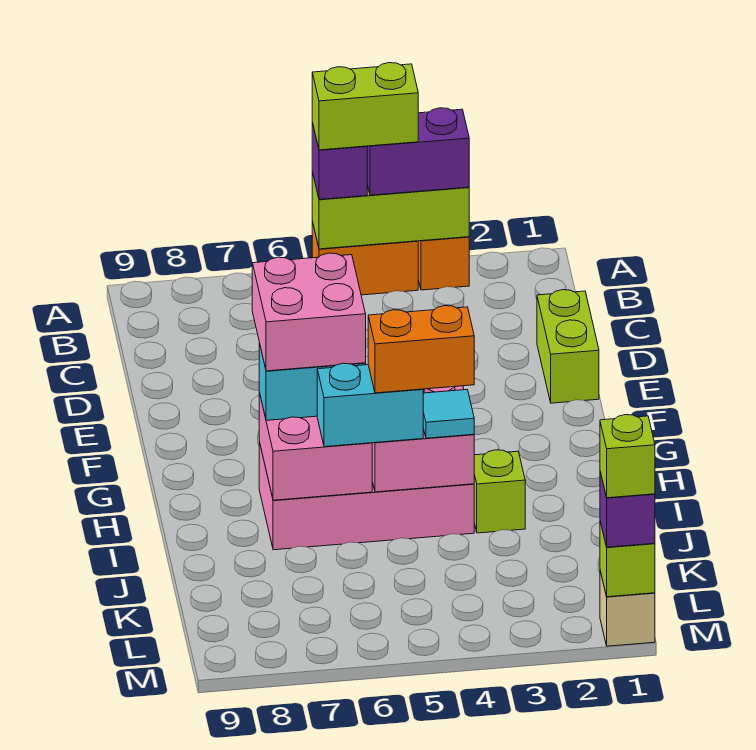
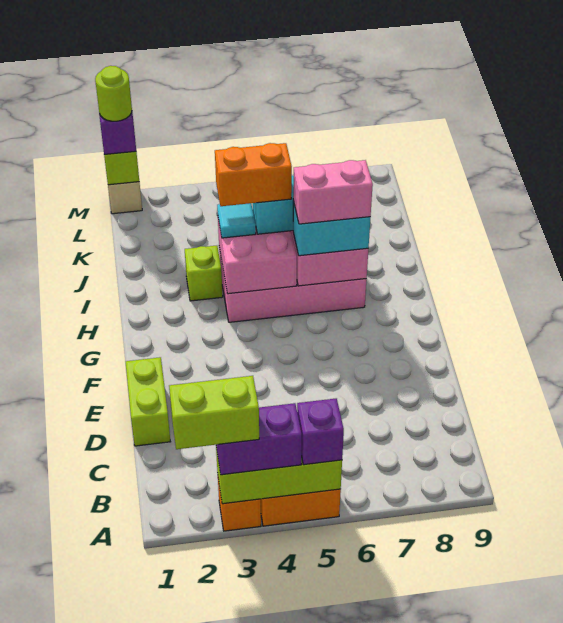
lime brick A4:A5 level 4 -> lime brick A2:A3 level 4
pink brick G6:H7 level 4 -> pink brick H6:H7 level 4
lime brick M1 level 4 -> lime round brick M1 level 4

